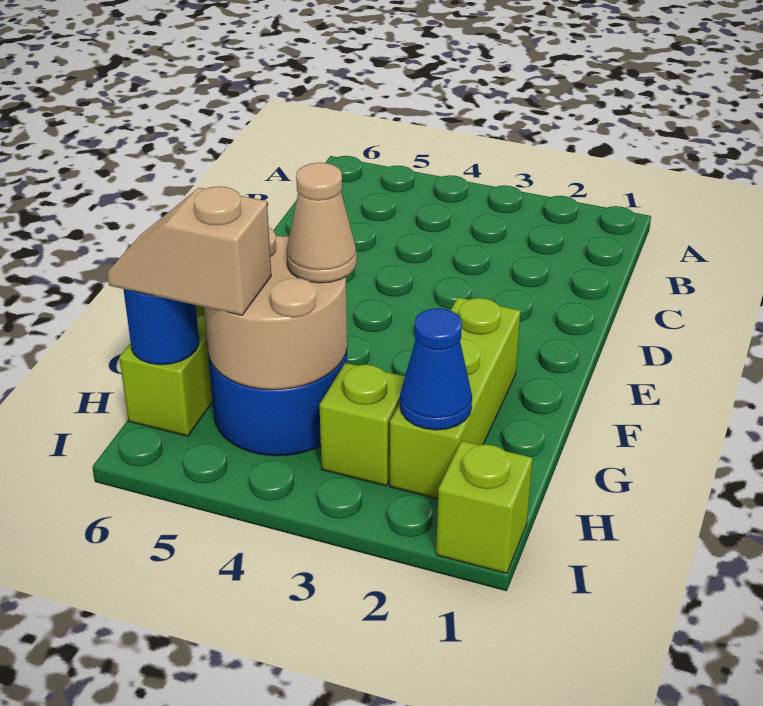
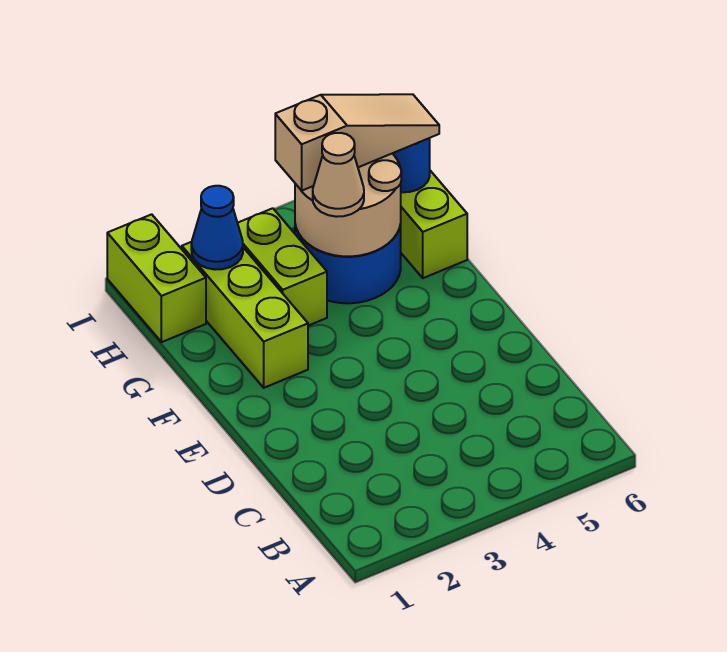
lime brick H3 level 1 -> lime brick G3:H3 level 1
tan slope H5:H6 level 3 top 5 -> tan slope H4:H6 level 3 top 4
lime brick I1 level 1 -> lime brick H1:I1 level 1

